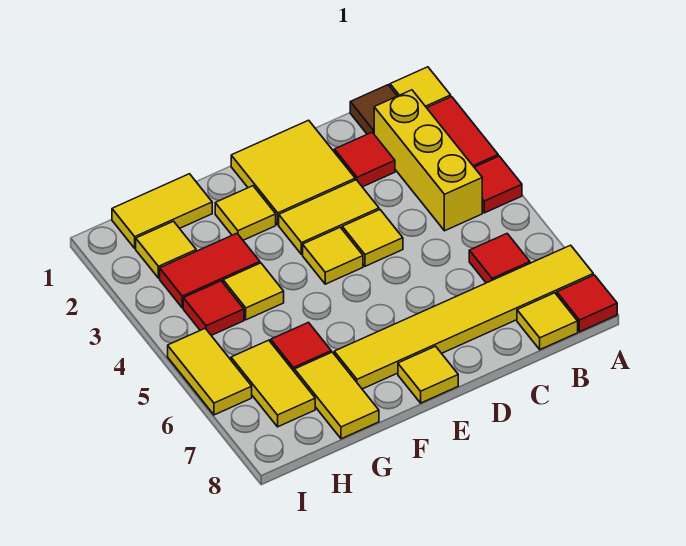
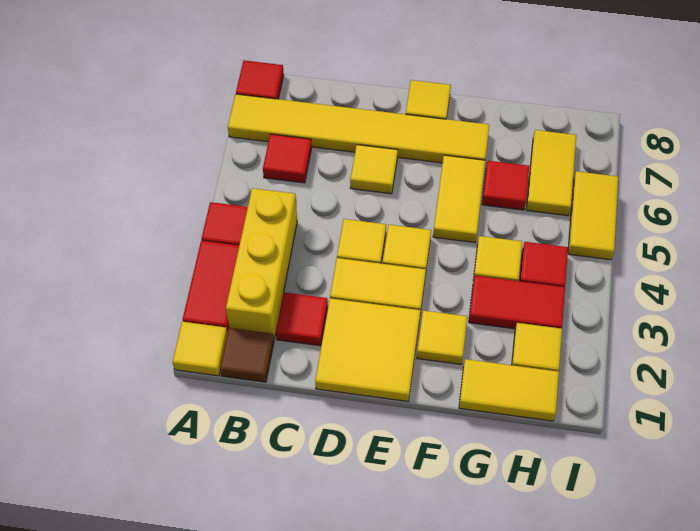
yellow tile B8 level 1 -> yellow tile D6 level 1
yellow tile G7:G8 level 1 -> yellow tile F5:F6 level 1

